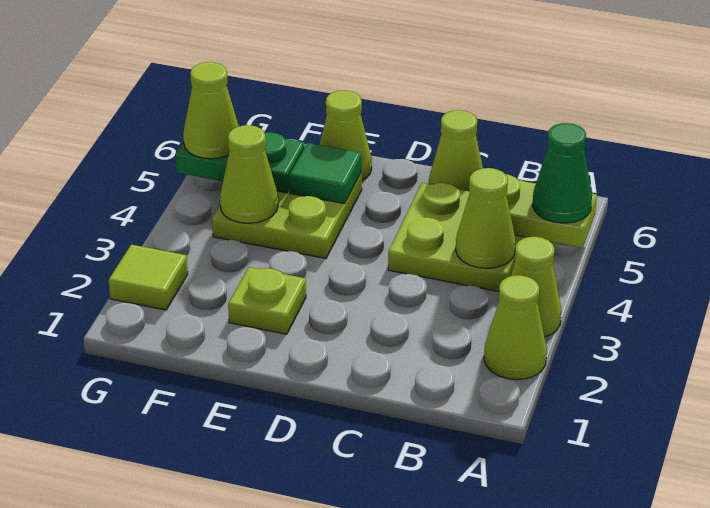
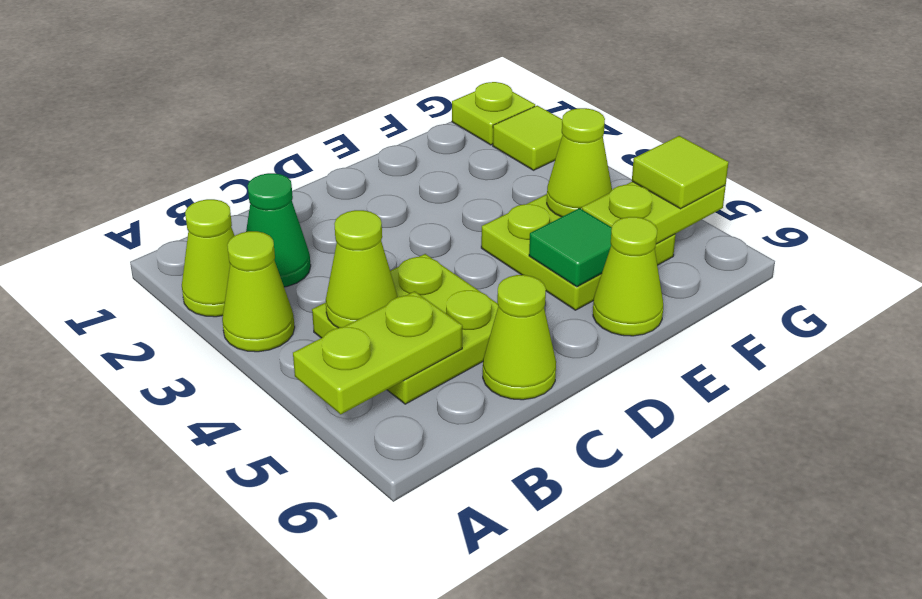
green cone A5 level 3 -> green cone B2 level 1
lime plate E2 level 1 -> lime plate G1 level 1
green plate F5:G5 level 2 -> lime plate F5:G5 level 2
lime cone G5 level 3 -> lime tile G5 level 3

